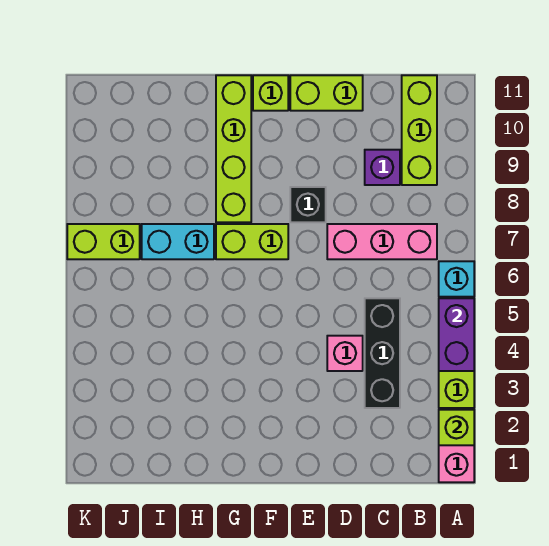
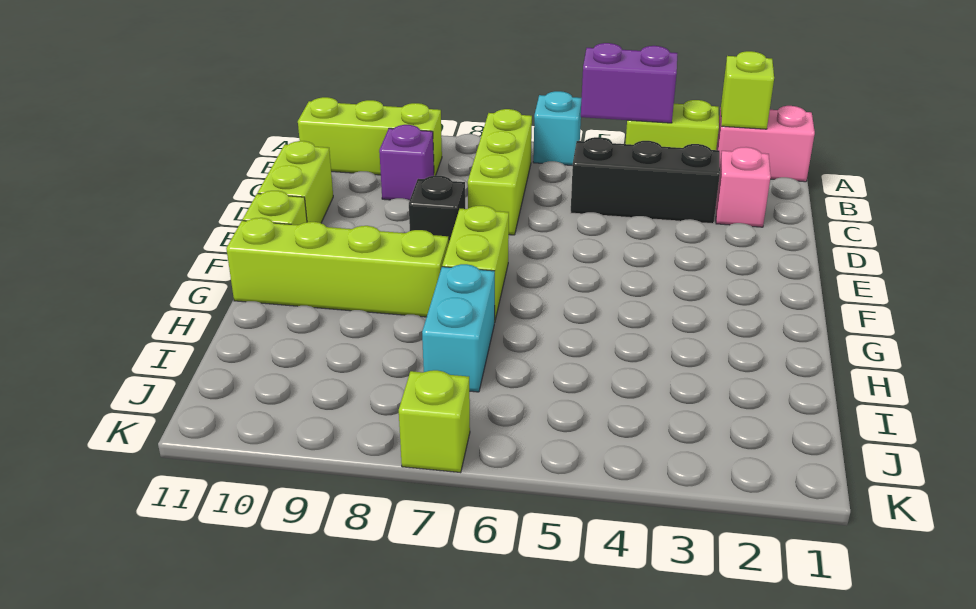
pink brick B7:D7 level 1 -> lime brick B7:D7 level 1
pink brick D4 level 1 -> pink brick C2 level 1
lime brick J7:K7 level 1 -> lime brick K7 level 1

